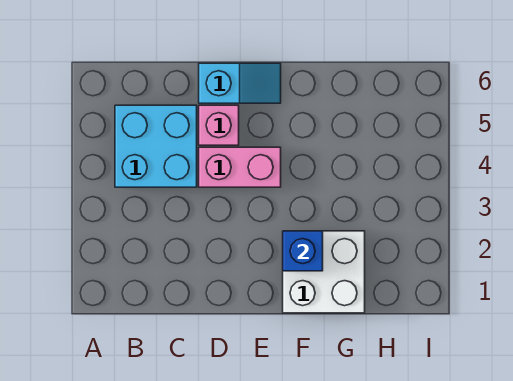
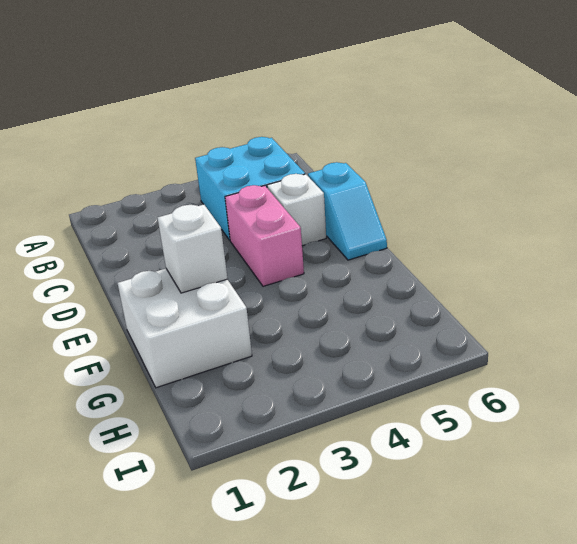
pink brick D5 level 1 -> white brick D5 level 1
blue brick F2 level 2 -> white brick F2 level 2

